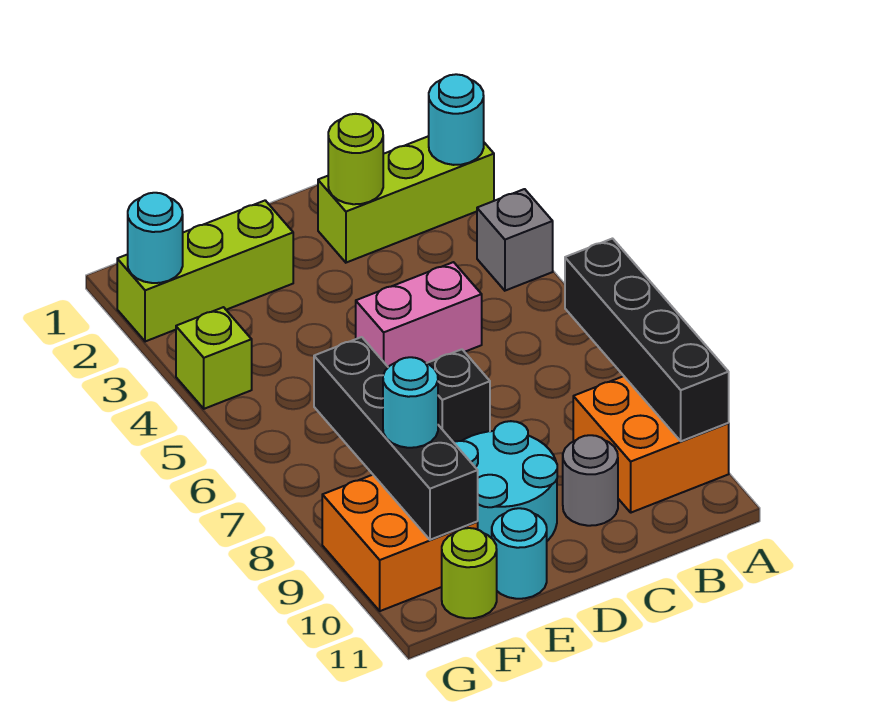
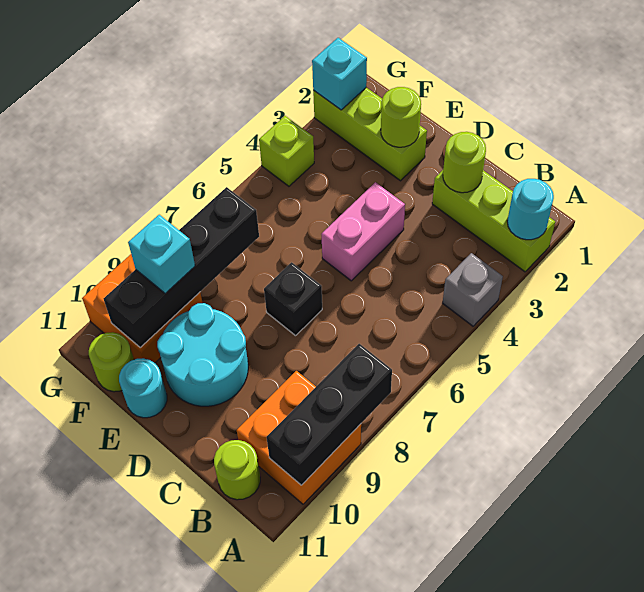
black brick A7:A10 level 2 -> black brick A8:A10 level 2
none -> lime round brick B11 level 1
pink brick C5:D5 level 1 -> pink brick D4:D5 level 1
grey round brick C10 level 1 -> none
none -> lime round brick E2 level 2
cyan round brick F9 level 3 -> cyan brick F9 level 3
cyan round brick G2 level 2 -> cyan brick G2 level 2

